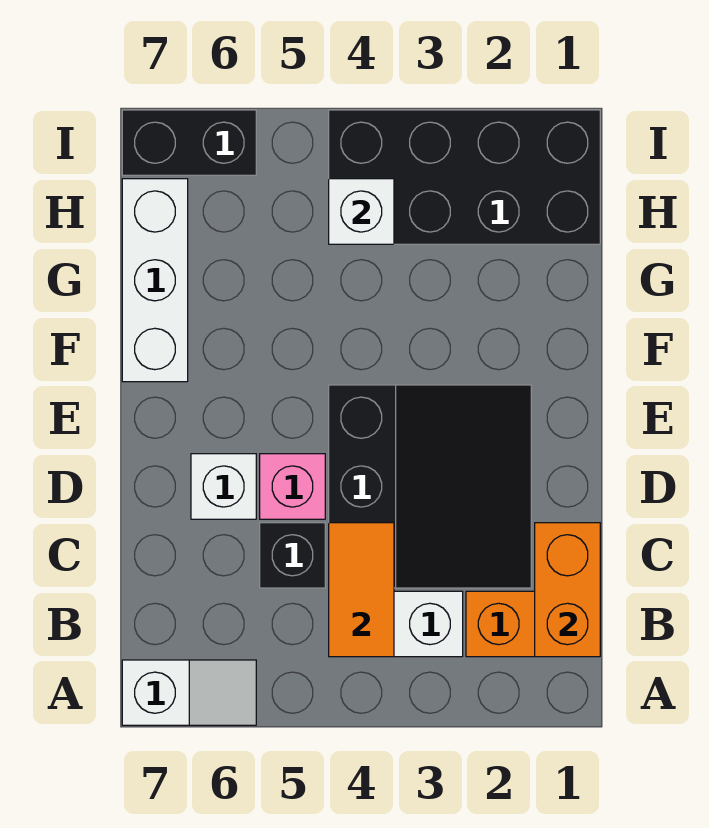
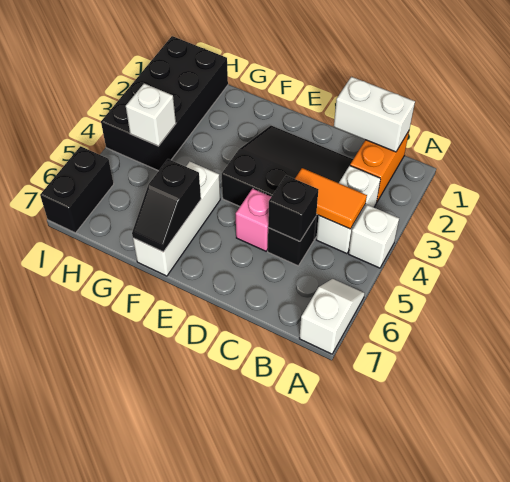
orange brick B1:C1 level 2 -> white brick B1:C1 level 2
none -> black brick C5 level 2
white brick D6 level 1 -> white brick A4 level 1
none -> black slope F6:F7 level 2 top 6
white brick F7:H7 level 1 -> white brick F5:F7 level 1

